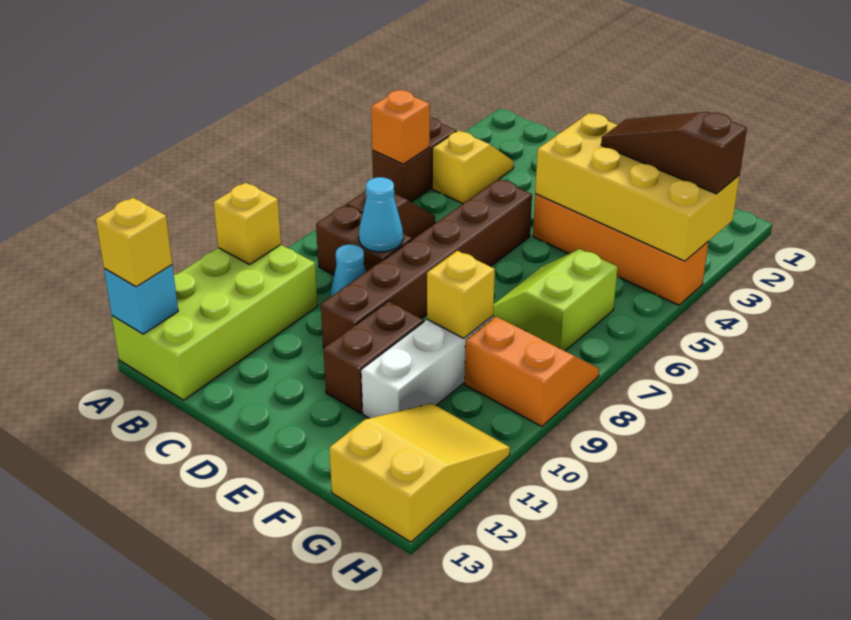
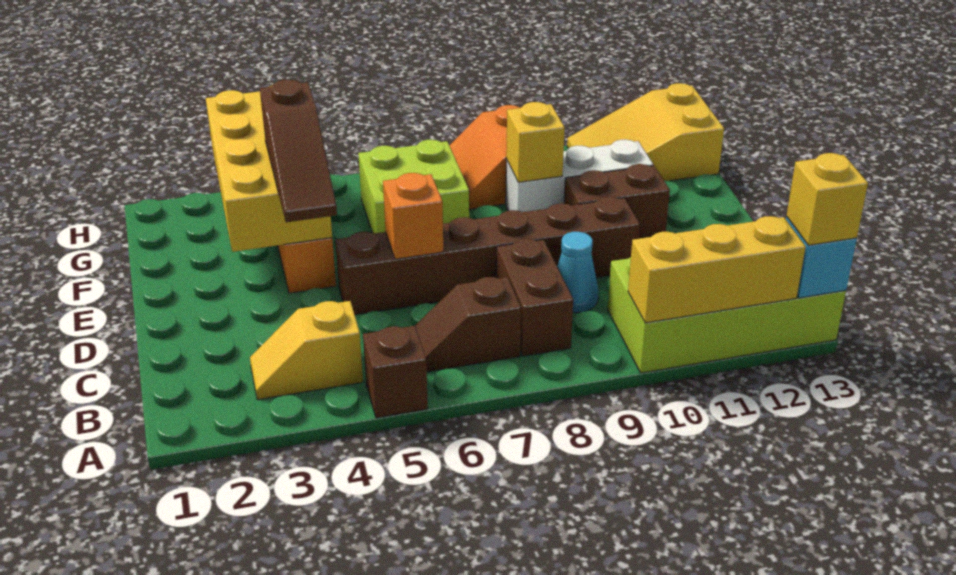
brown brick A4:A5 level 1 -> brown brick A5 level 1
orange brick A5 level 2 -> orange brick D6 level 2
yellow brick A10 level 2 -> yellow brick A10:A12 level 2
cyan cone C8 level 2 -> none
brown slope F3:H3 level 3 top H -> brown slope D4:F4 level 3 top F
lime slope F6:G7 level 1 top G -> lime brick F6:G7 level 1

